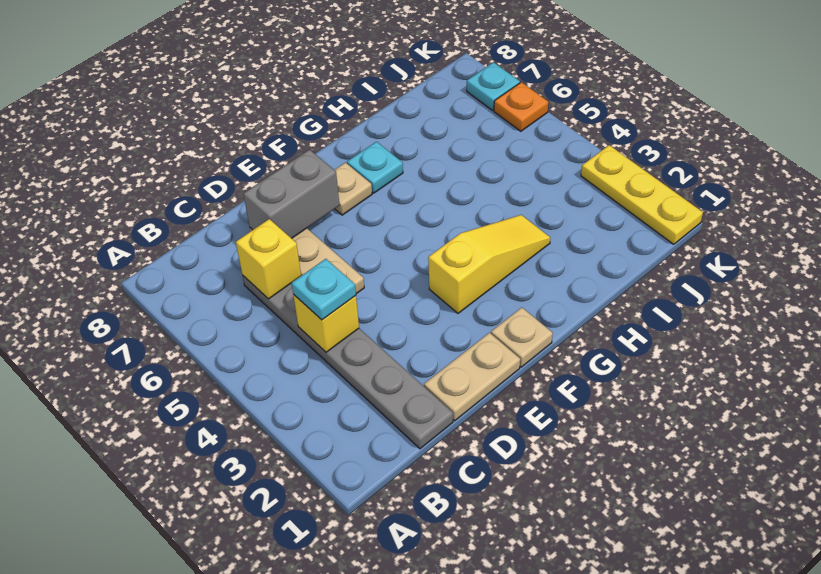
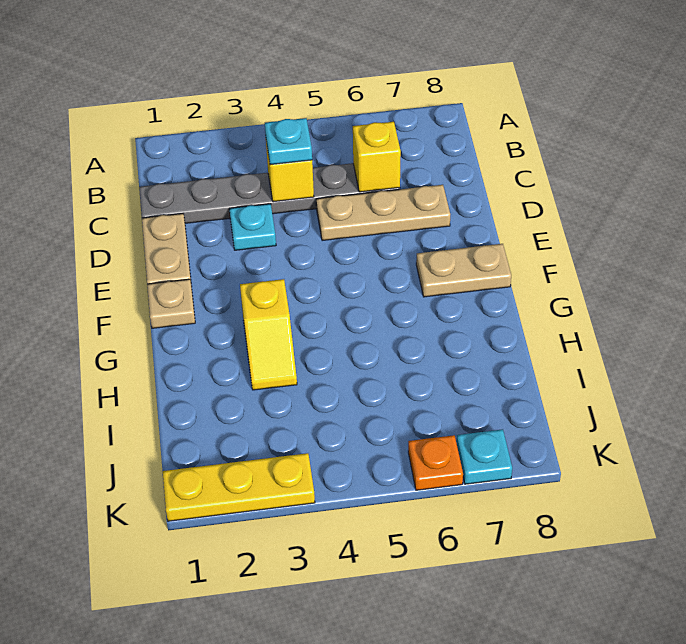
grey brick D7:E7 level 2 -> none
yellow slope F3:H3 level 1 top F -> yellow slope G3:H3 level 1 top G
tan plate F7 level 1 -> tan plate F7:F8 level 1
cyan plate G7 level 1 -> cyan plate D3 level 1

